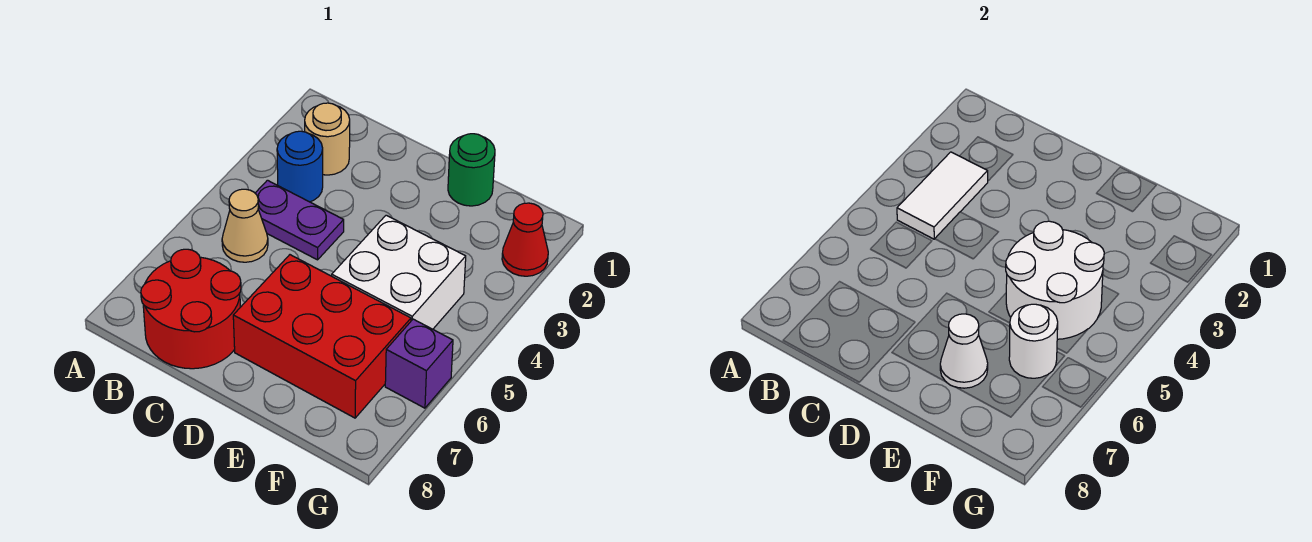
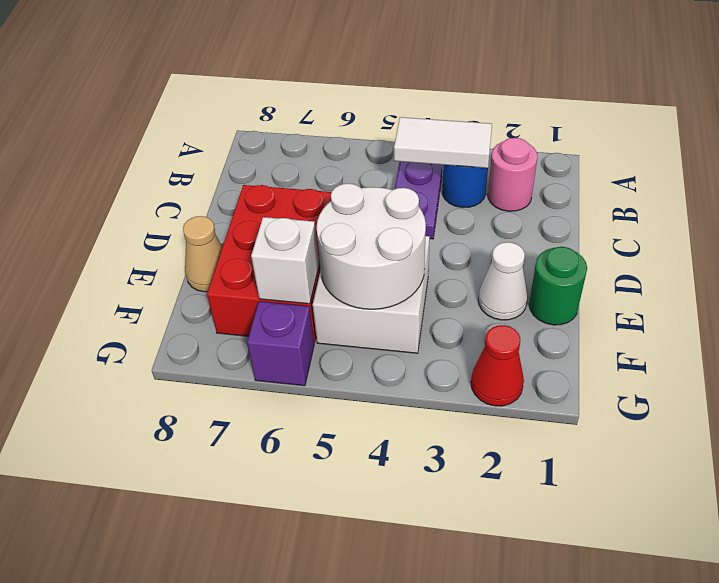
tan round brick B2 level 1 -> pink round brick B2 level 1
tan cone B5 level 1 -> tan cone E8 level 1
red round brick B7:C8 level 1 -> none
white cone E7 level 2 -> white cone E2 level 1
white round brick F6 level 2 -> white brick F6 level 2

